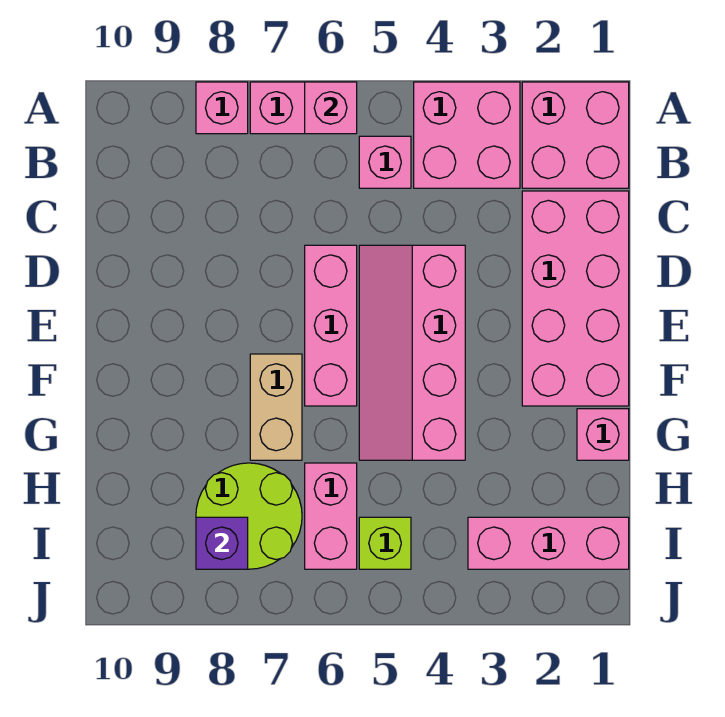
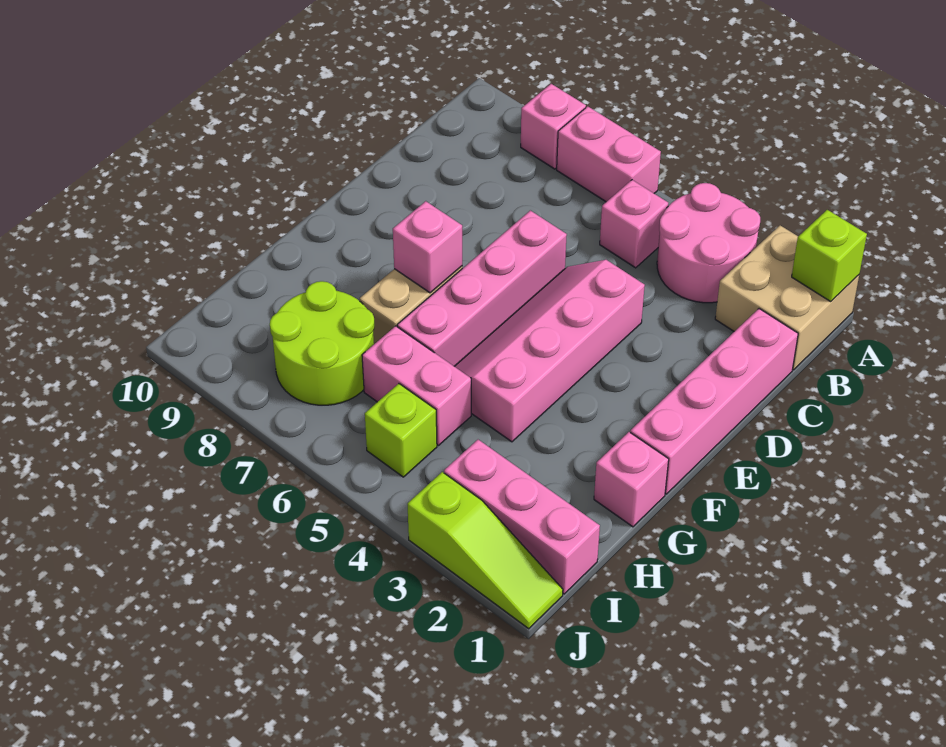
pink brick A1:B2 level 1 -> tan brick A1:B2 level 1
none -> lime brick A1 level 2
pink brick A3:B4 level 1 -> pink round brick A3:B4 level 1
pink brick A6 level 2 -> pink brick F7 level 2
pink brick C1:F2 level 1 -> pink brick C1:F1 level 1
pink brick D6:F6 level 1 -> pink brick D6:G6 level 1
pink brick H6:I6 level 1 -> pink brick H5:H6 level 1
purple brick I8 level 2 -> none
none -> lime slope J1:J3 level 1 top 3

